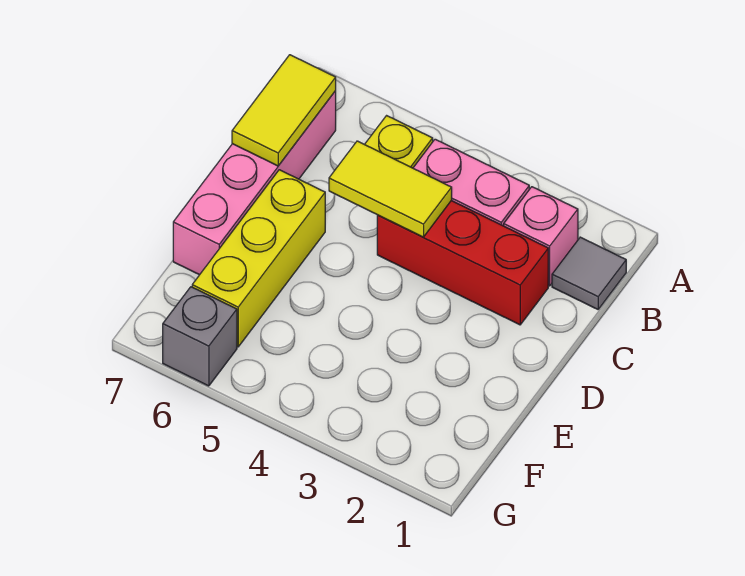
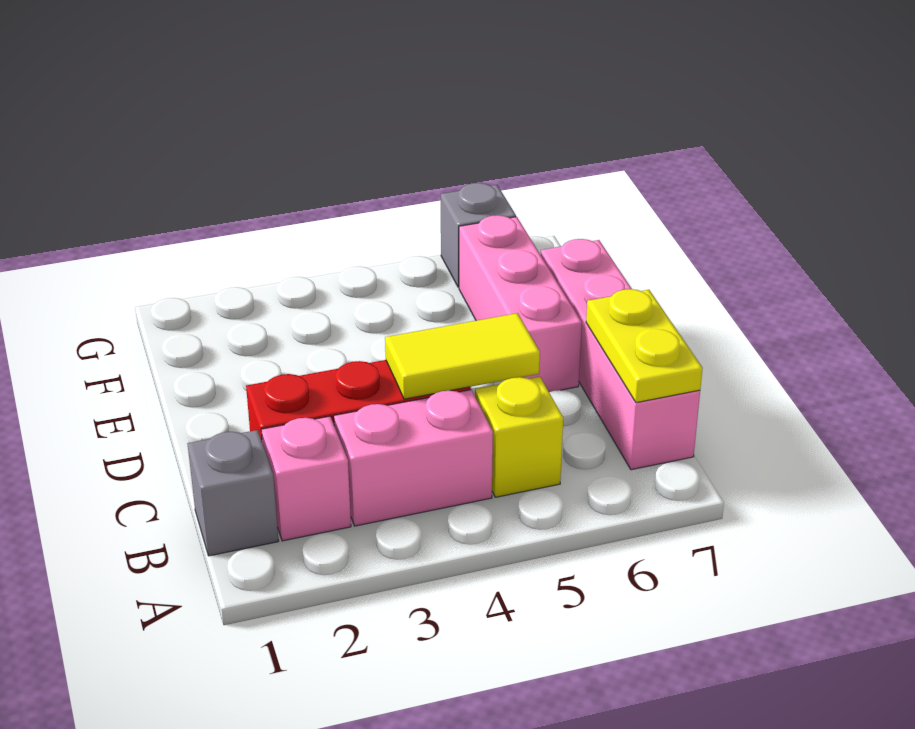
grey tile B1 level 1 -> grey brick B1 level 1
yellow tile B7:C7 level 2 -> yellow plate B7:C7 level 2
yellow brick D6:F6 level 1 -> pink brick D6:F6 level 1

